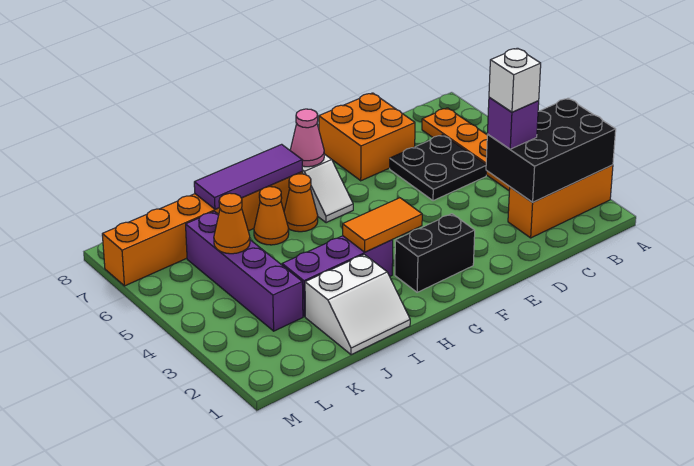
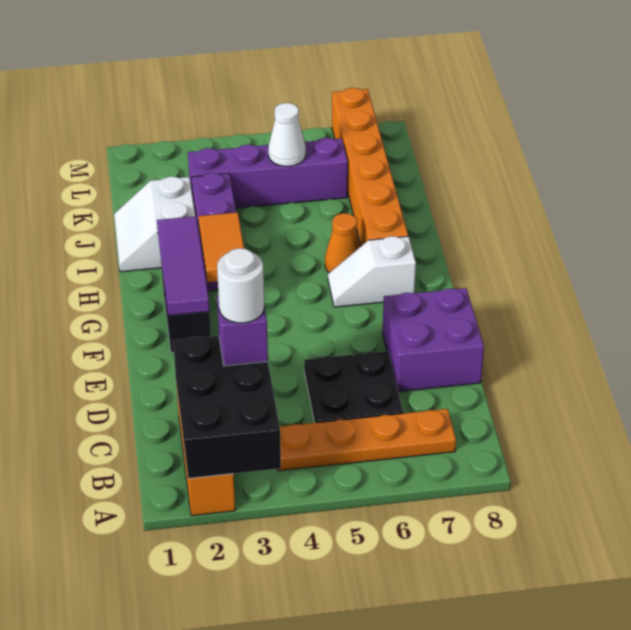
white brick C3 level 4 -> white round brick C3 level 4
orange brick D7:E8 level 1 -> purple brick D7:E8 level 1
pink cone G7 level 2 -> none
purple tile H7:J7 level 2 -> purple tile F2:H2 level 2
orange cone I6 level 1 -> none
orange cone K5 level 2 -> white cone K5 level 2

